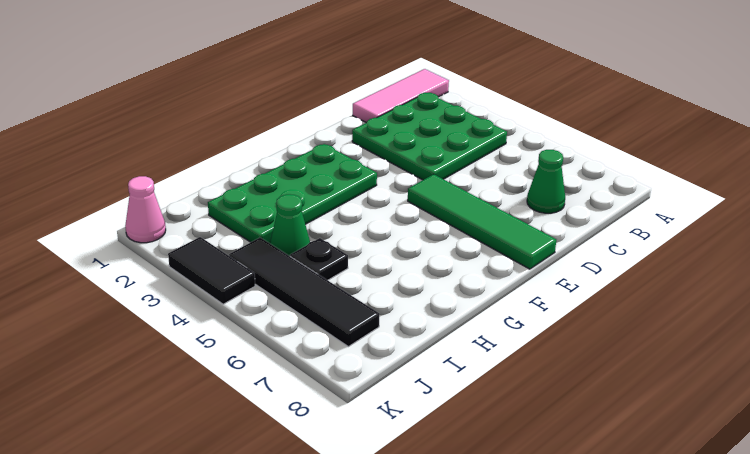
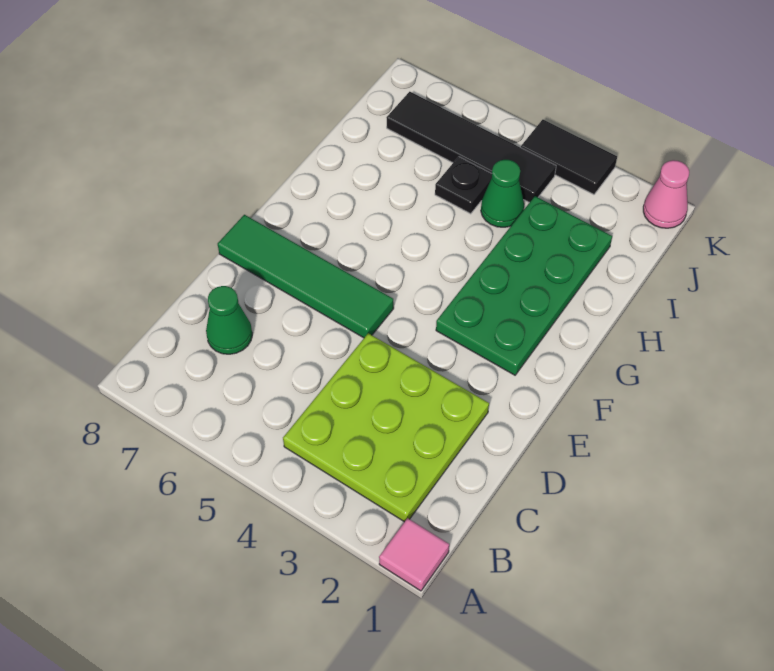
pink tile A1:C1 level 1 -> pink tile A1 level 1
green plate B2:D4 level 1 -> lime plate B2:D4 level 1

